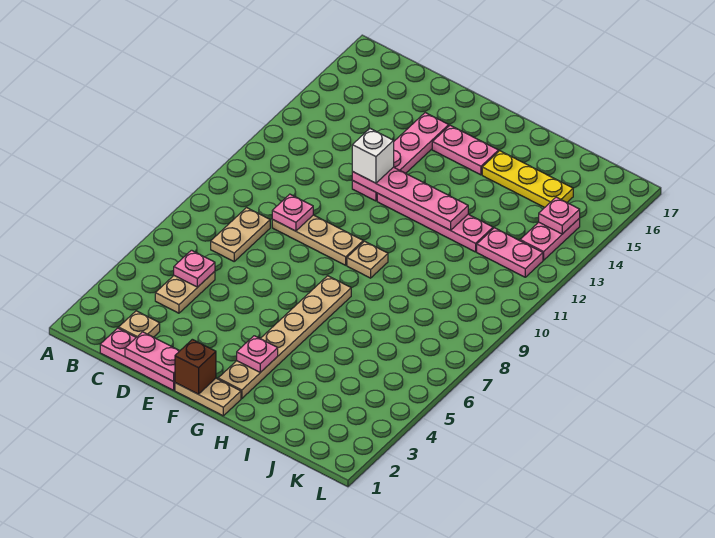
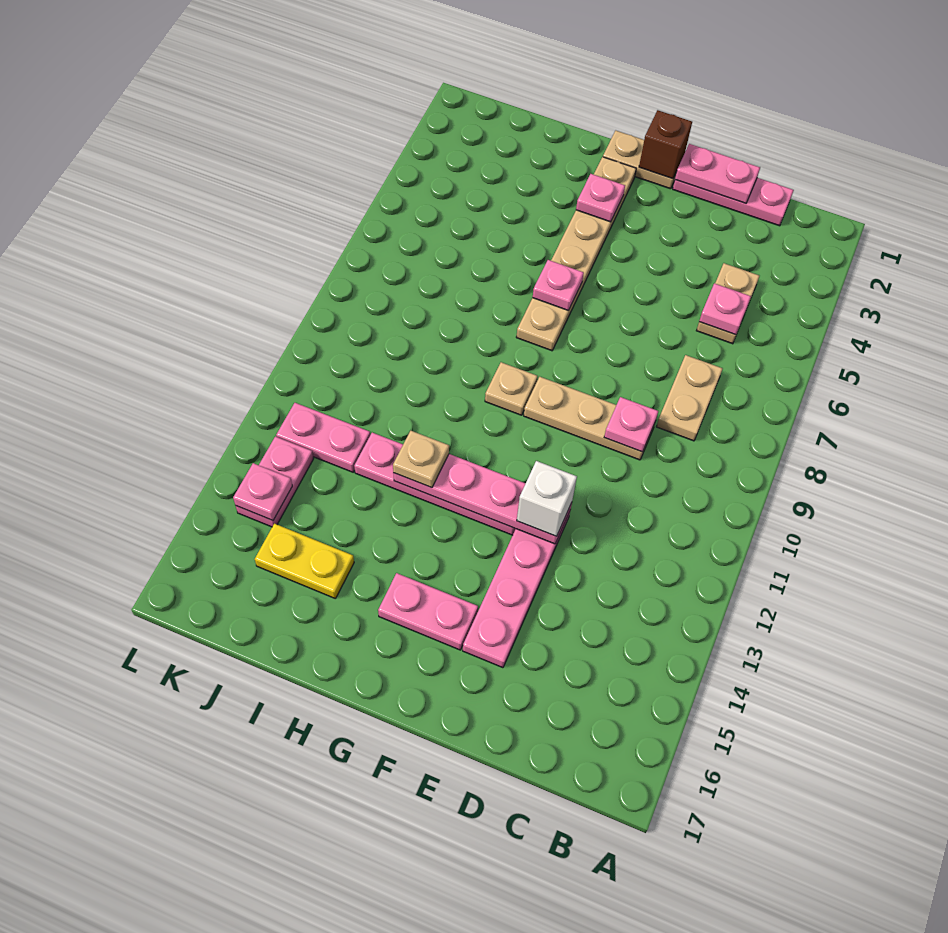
tan plate C2 level 1 -> tan plate H12 level 3
none -> pink plate G6 level 2
yellow plate H15:J15 level 1 -> yellow plate I15:J15 level 1

